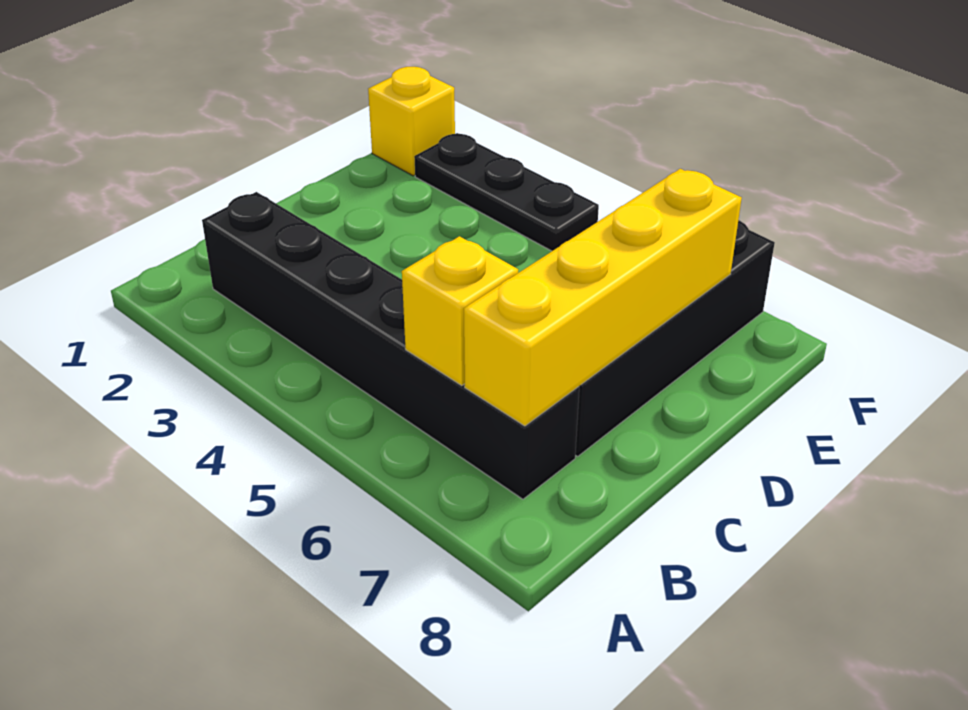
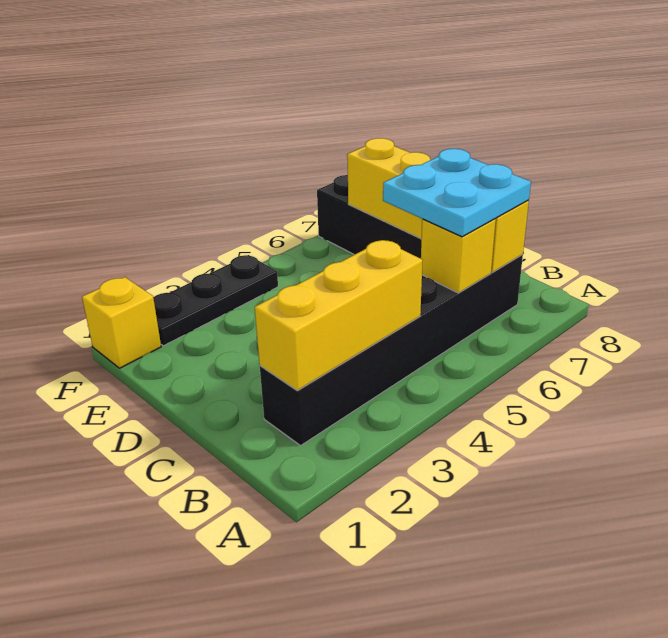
none -> yellow brick B2:B4 level 2
none -> cyan plate B6:C7 level 3

